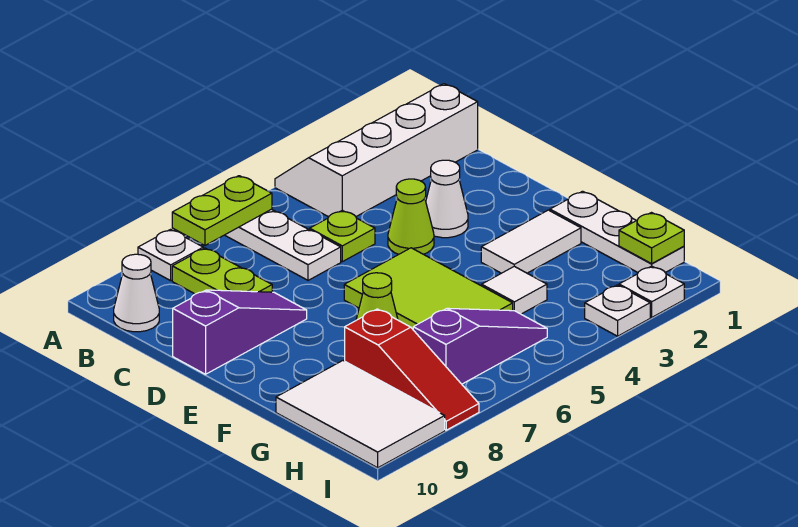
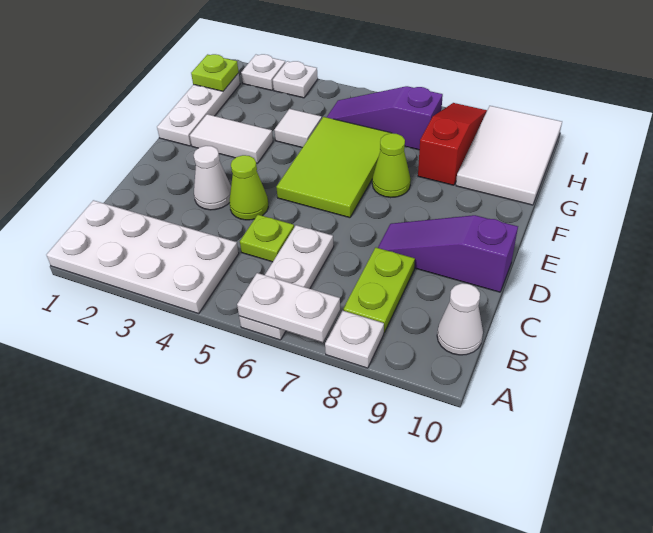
white slope A1:B4 level 1 top B -> white plate A1:B4 level 1
lime plate A6:A7 level 2 -> white plate A6:A7 level 2

